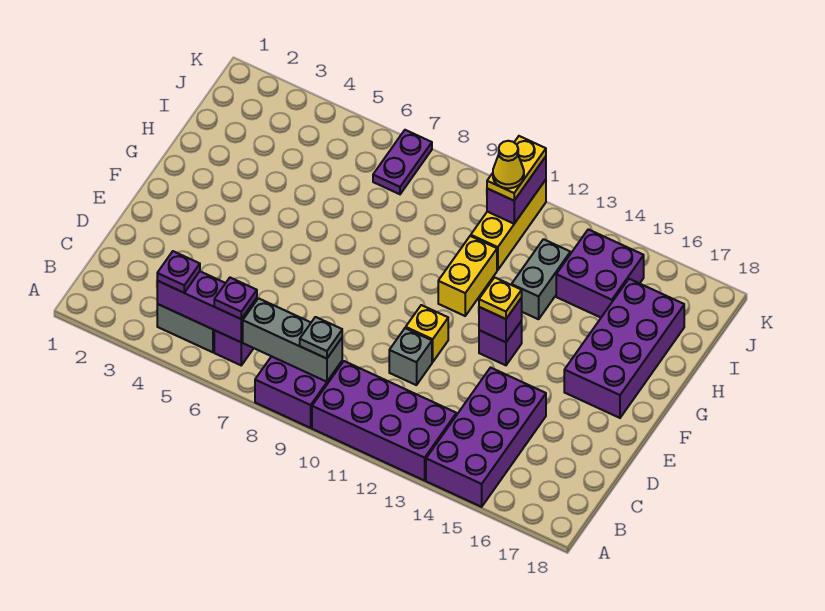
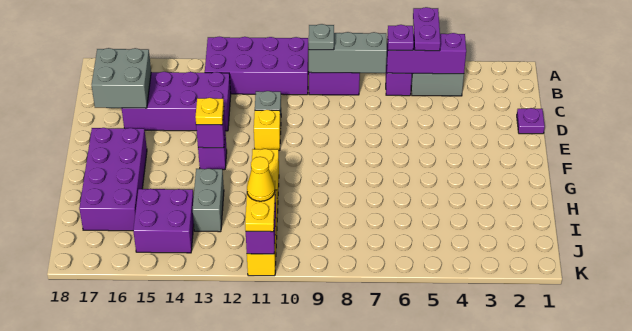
purple brick A14:D15 level 1 -> purple brick C13:D16 level 1
purple plate B4 level 3 -> purple plate D1 level 1
none -> grey brick C16:D17 level 2
purple plate J7:K7 level 1 -> purple plate A5:B5 level 3

